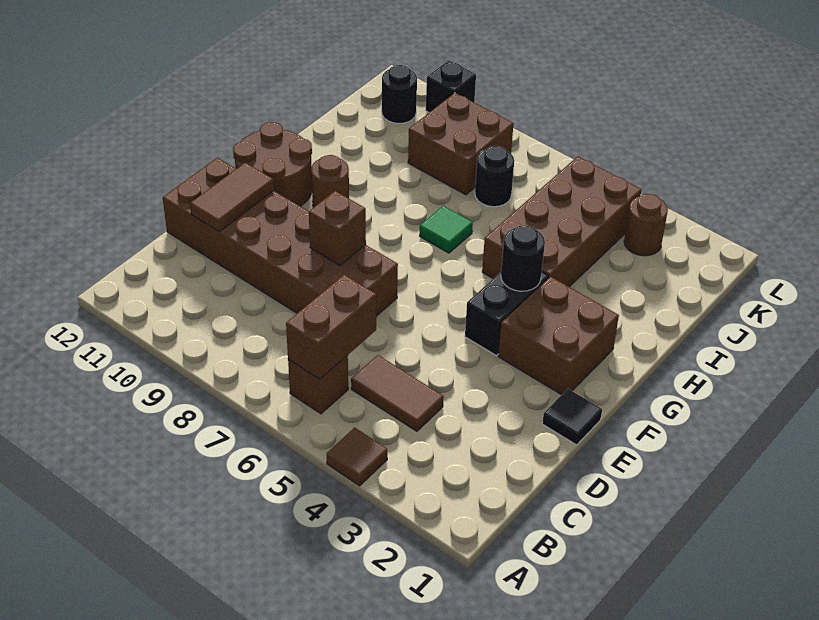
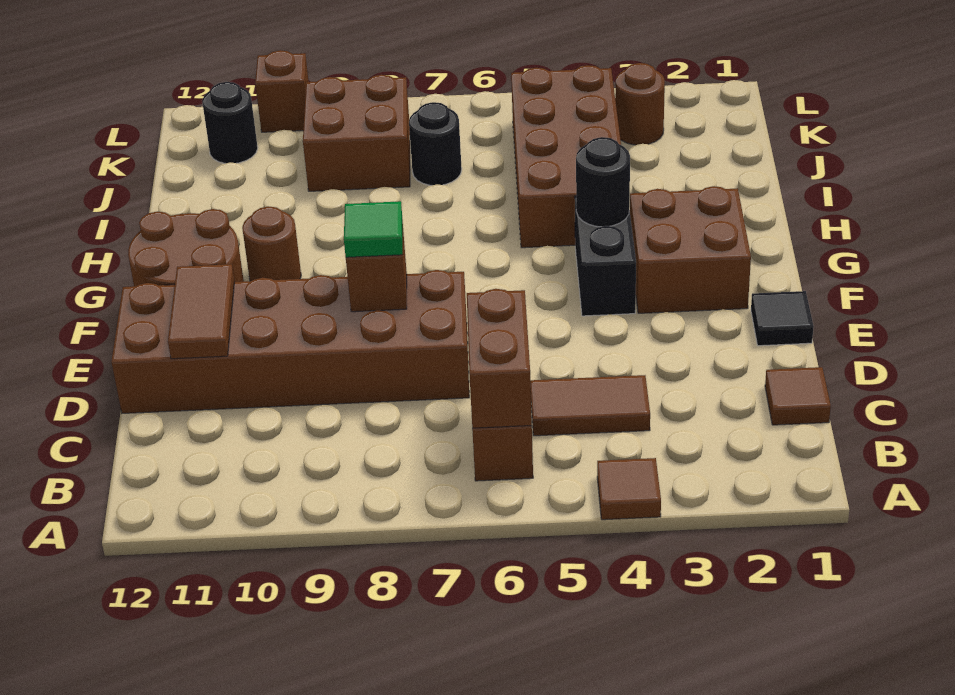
none -> brown tile C1 level 1
green tile H7 level 1 -> green tile E8 level 3
black brick L10 level 1 -> brown brick L10 level 1

